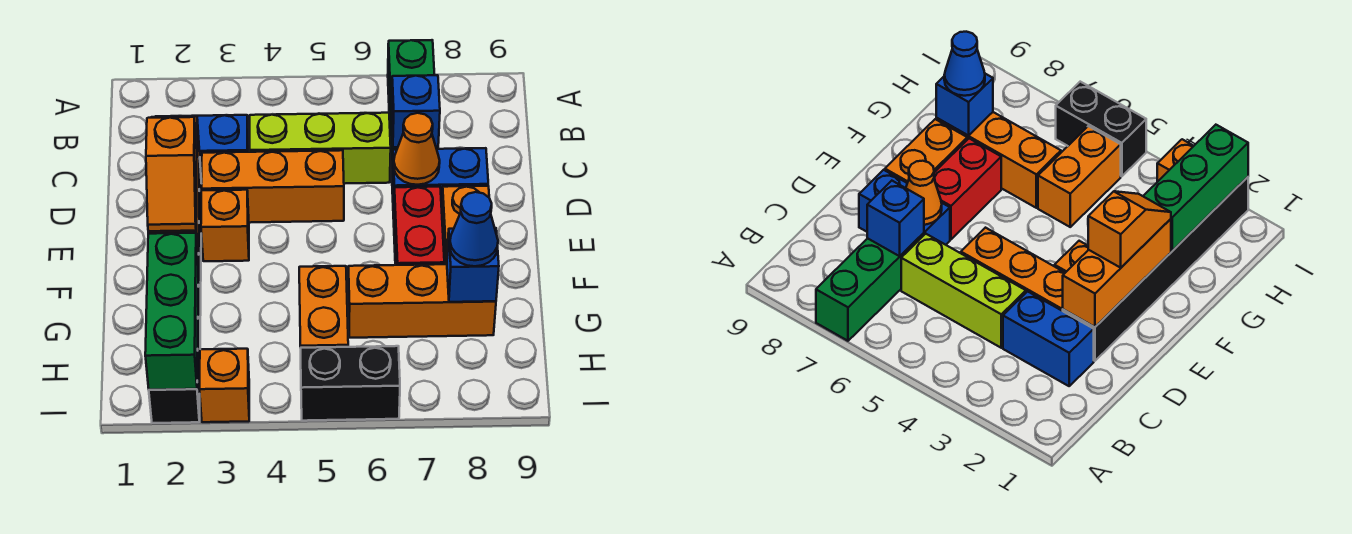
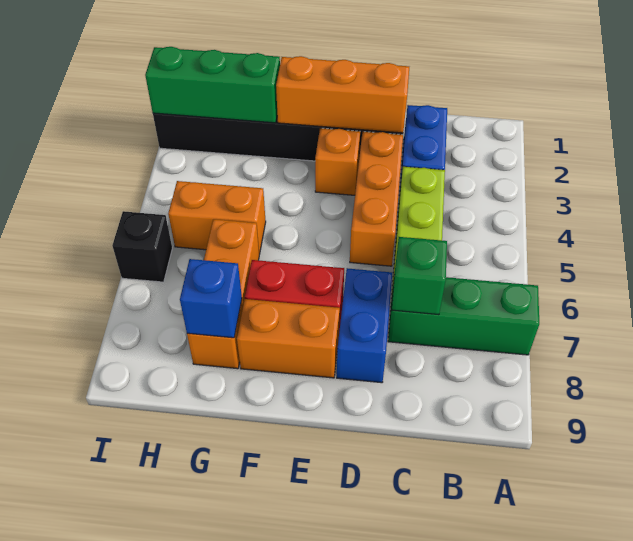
blue brick C7 level 2 -> green brick C7 level 2
orange cone D7 level 2 -> none
orange slope E2:F2 level 3 top E -> none
blue cone G8 level 3 -> none
orange brick I3 level 1 -> none
black brick I5:I6 level 1 -> black brick I6 level 1

